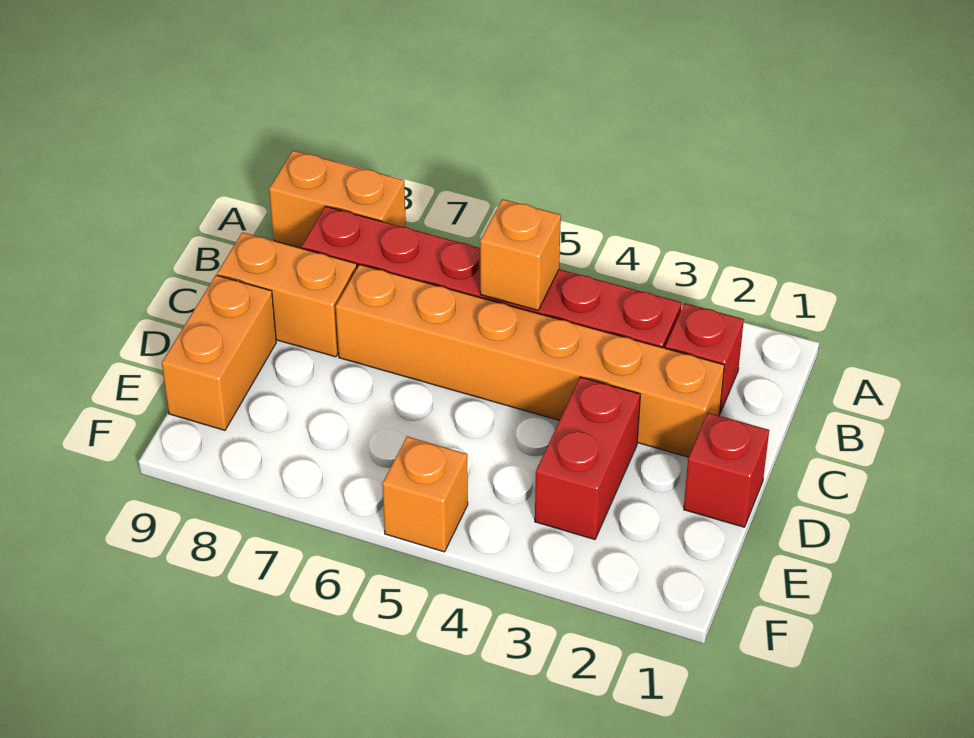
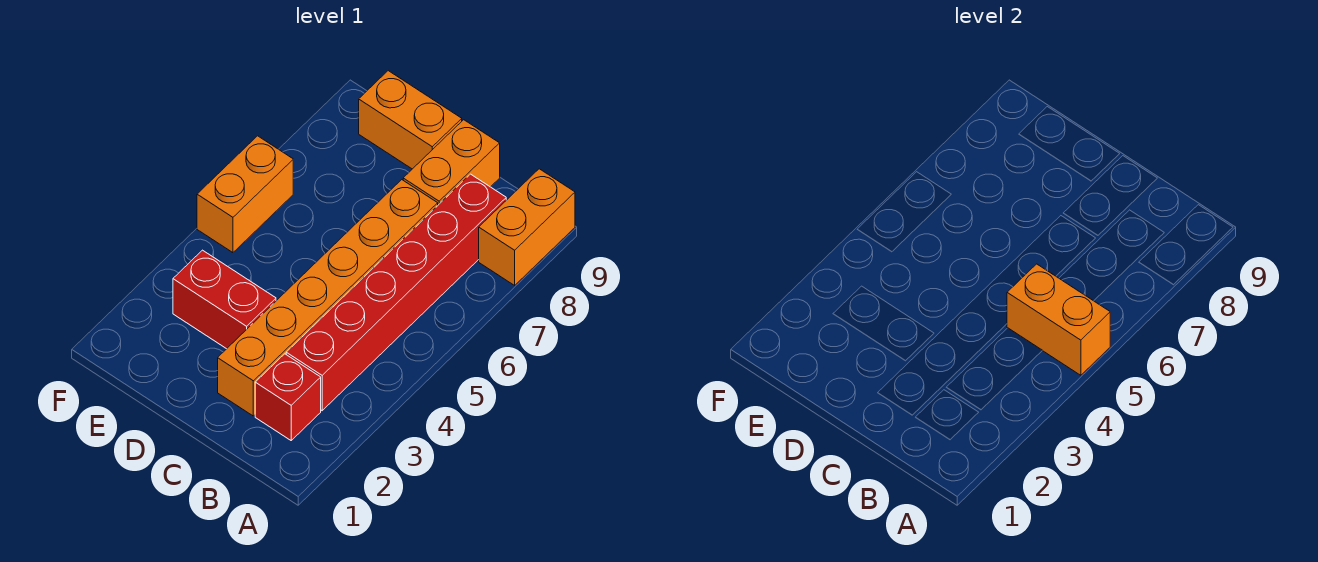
orange brick B5 level 2 -> orange brick A5:B5 level 2
red brick D1 level 1 -> none
orange brick F5 level 1 -> orange brick F5:F6 level 1

